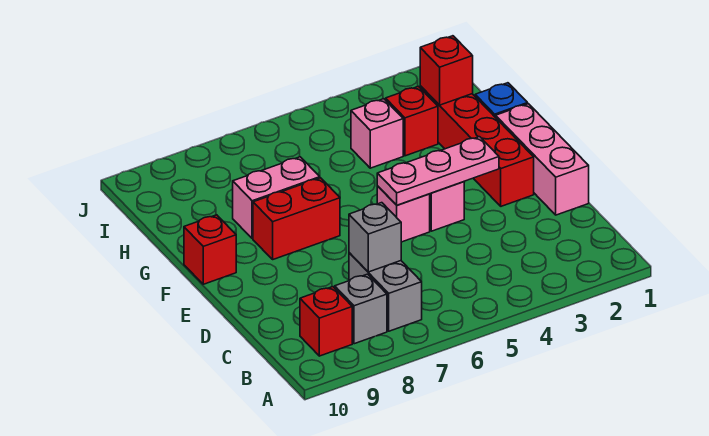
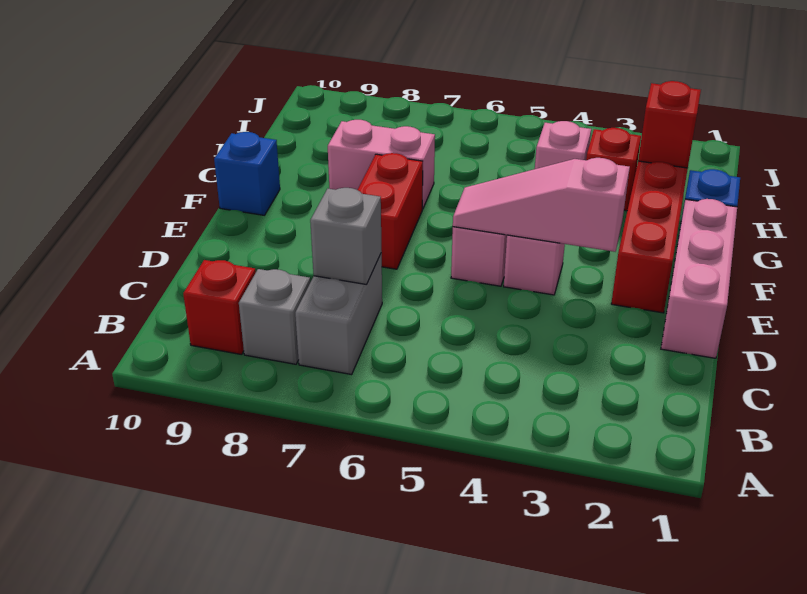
pink plate E3:E5 level 2 -> pink slope E3:E5 level 2 top 3
red brick F7:F8 level 1 -> red brick E7:F7 level 1
red brick F10 level 1 -> blue brick F10 level 1

